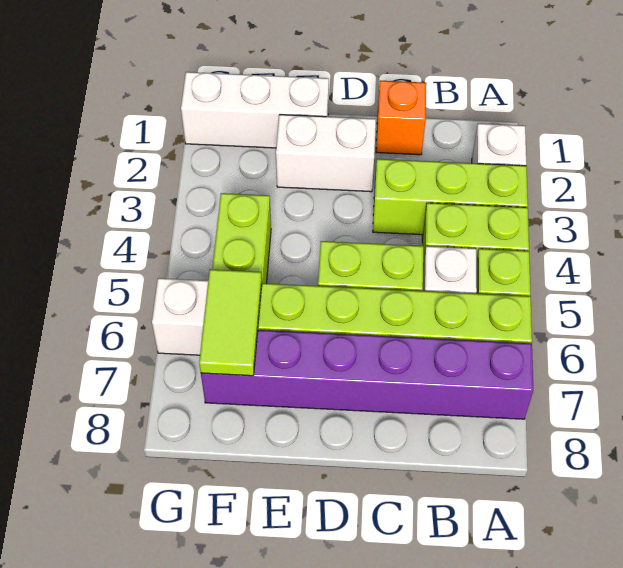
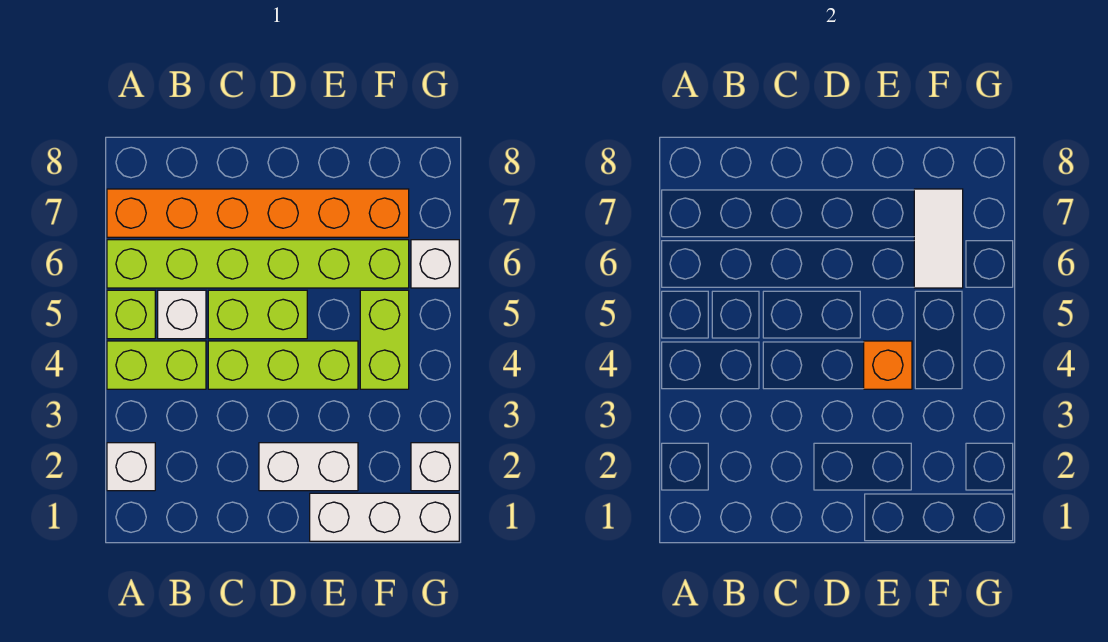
lime brick A3:C3 level 1 -> lime brick C4:E4 level 1
purple brick A7:F7 level 1 -> orange brick A7:F7 level 1
orange brick C1 level 1 -> orange brick E4 level 2
lime tile F6:F7 level 2 -> white tile F6:F7 level 2
none -> white brick G2 level 1

